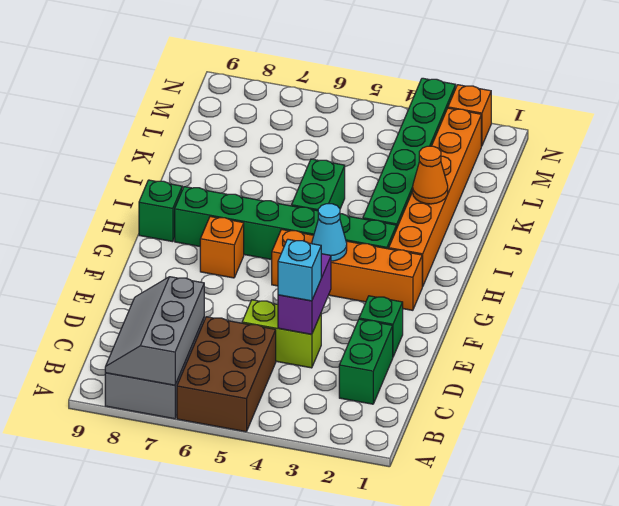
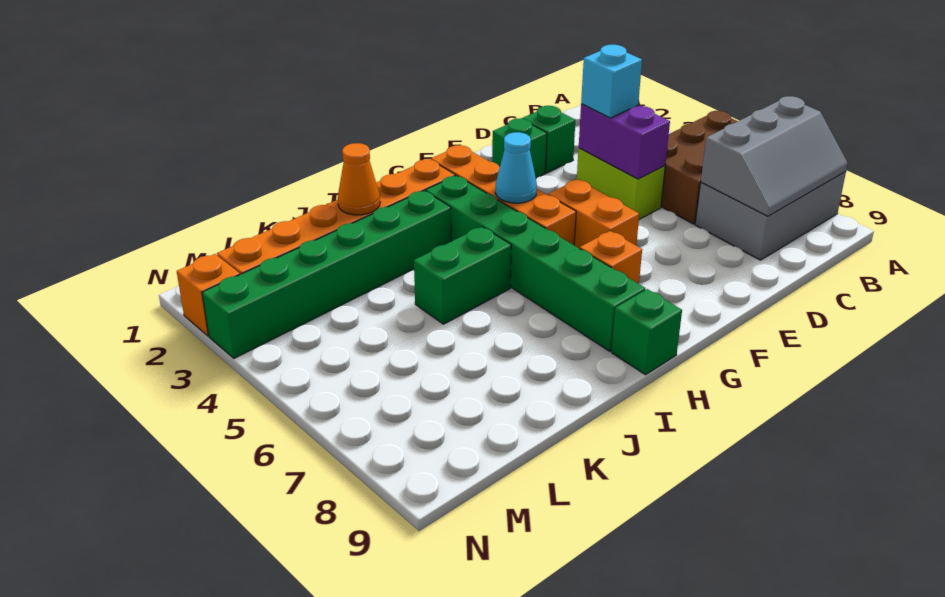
green brick C2:D2 level 1 -> green brick D2 level 1
purple brick D4:E4 level 2 -> purple brick D4:D5 level 2
none -> orange brick F5:F6 level 1

